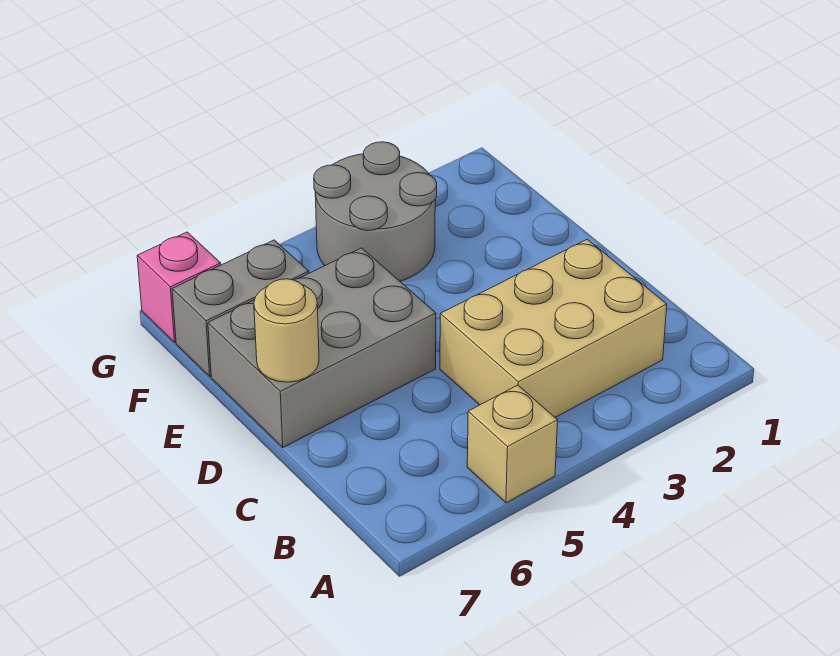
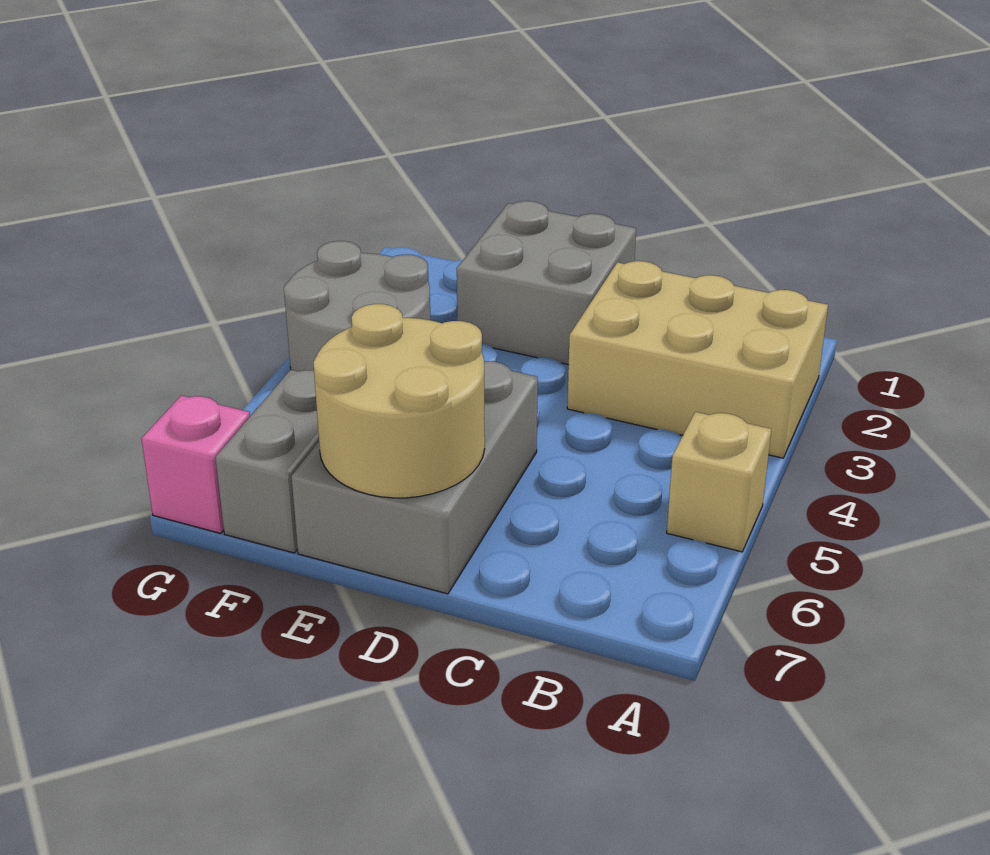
tan brick B2:C4 level 1 -> tan brick A2:C3 level 1
none -> grey brick D1:E2 level 1
tan round brick D7 level 2 -> tan round brick D6:E7 level 2

